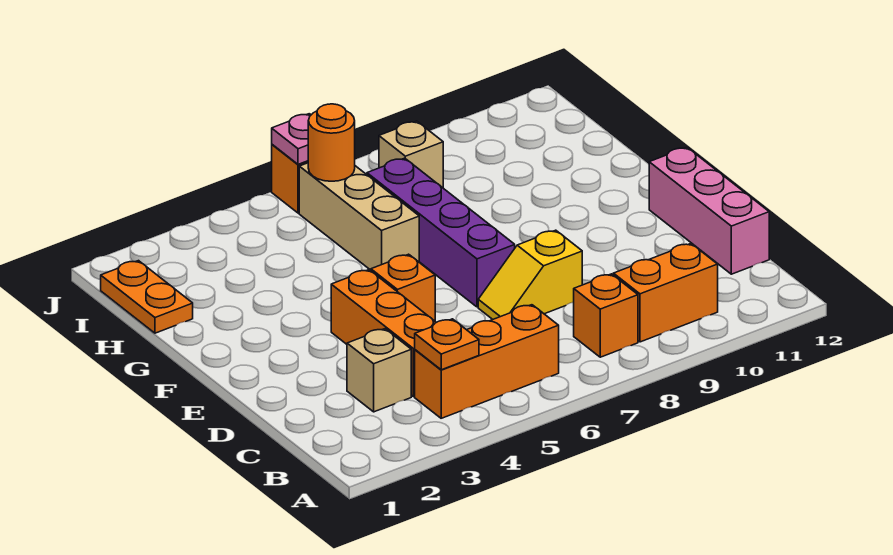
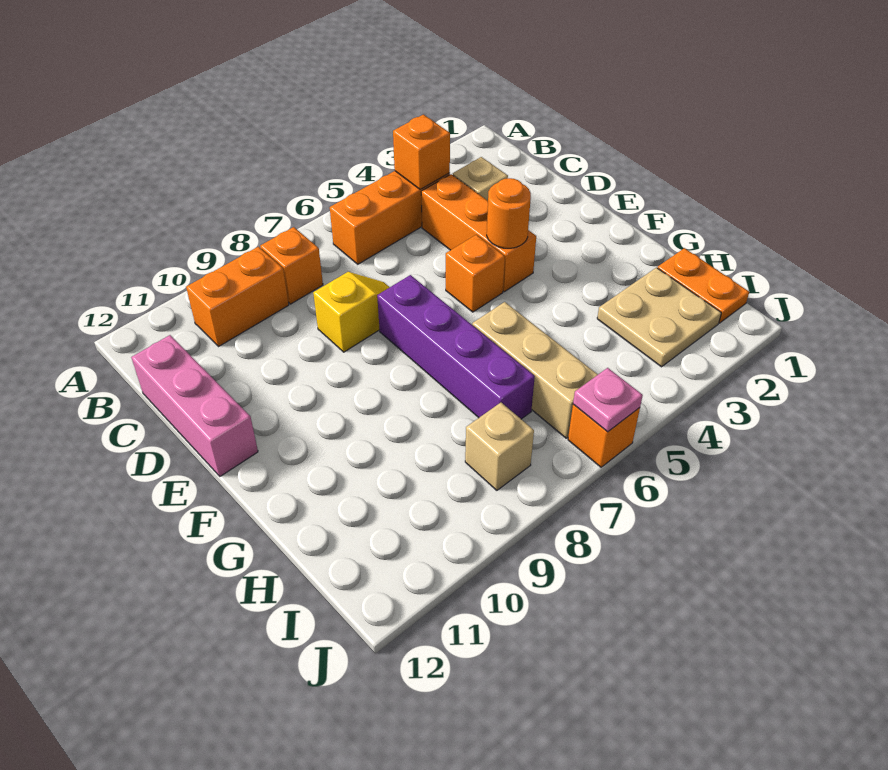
orange plate B4 level 2 -> orange brick B4 level 2
none -> tan plate H2:I3 level 1
orange round brick I6 level 2 -> orange round brick E4 level 2

